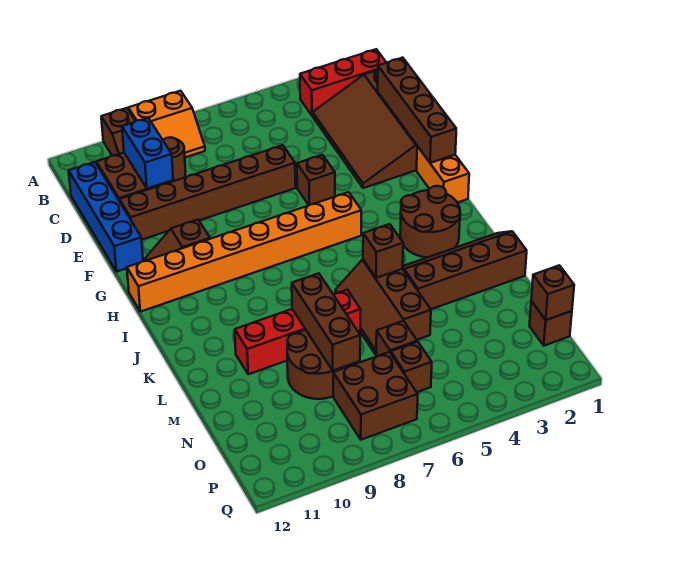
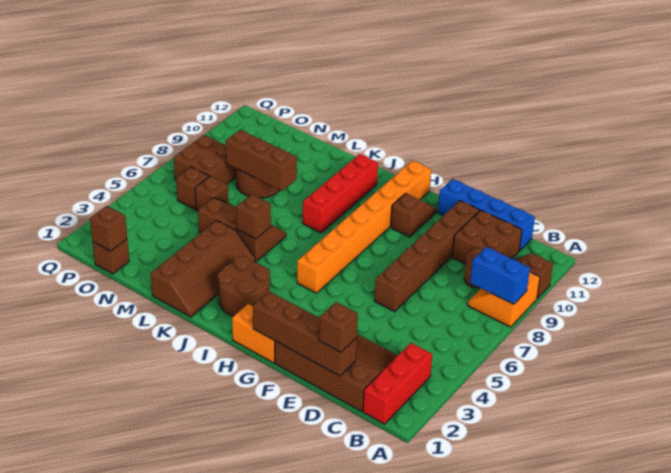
blue brick C10:D10 level 2 -> blue brick A8:B8 level 2
brown brick F5 level 1 -> brown brick D1 level 3
red brick L7:L10 level 1 -> red brick J8:J11 level 1

